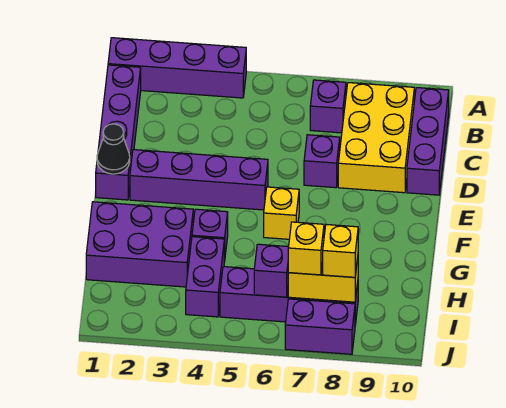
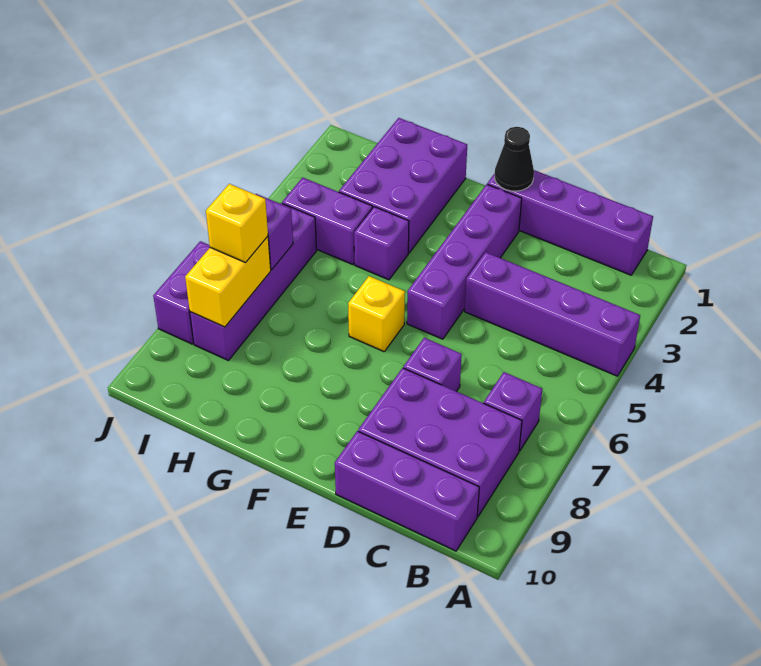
purple brick A1:A4 level 1 -> purple brick A4:D4 level 1
yellow brick B8:D9 level 1 -> purple brick B8:D9 level 1
yellow brick I8 level 3 -> none

